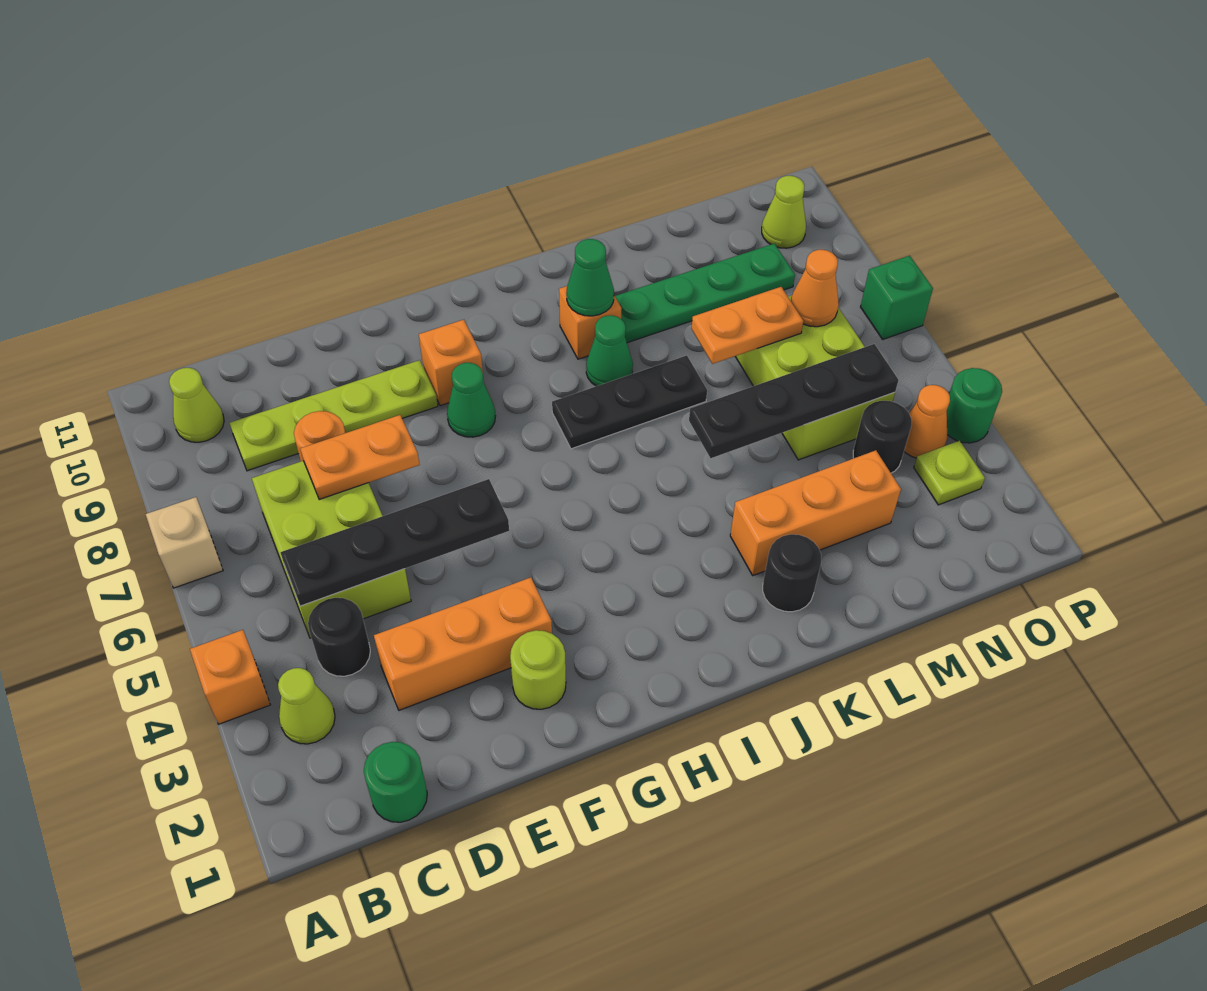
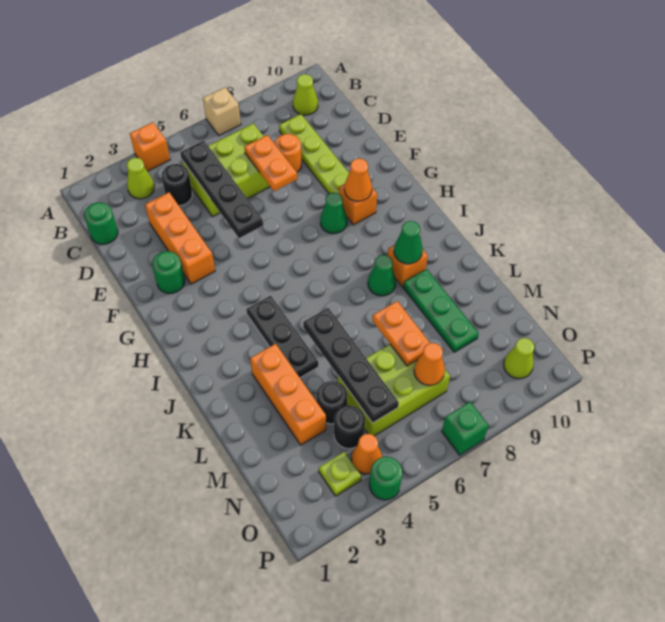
lime round brick F2 level 1 -> green round brick F2 level 1
none -> orange cone G9 level 2
black plate I7:K7 level 1 -> black plate I4:K4 level 1
black round brick K2 level 1 -> black round brick M4 level 1
green plate K9:N9 level 1 -> green plate K9:M9 level 1

